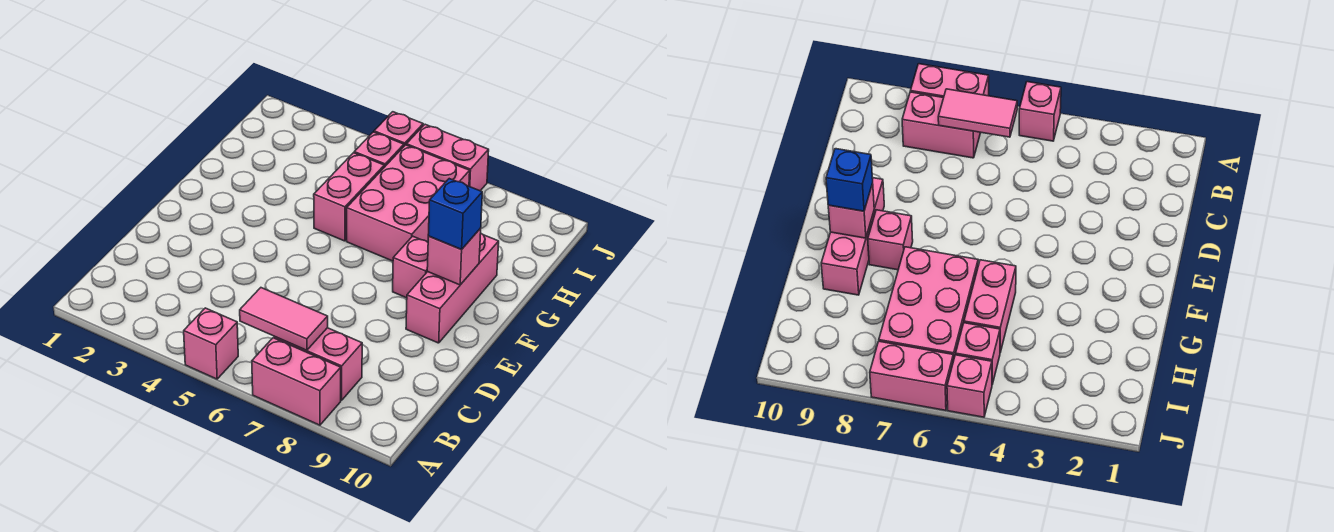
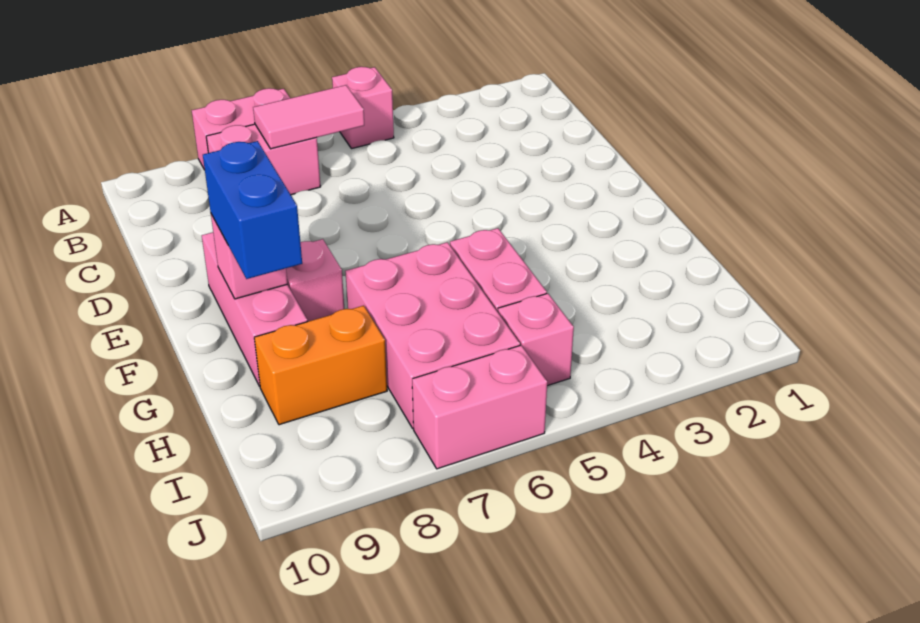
blue brick F9 level 3 -> blue brick F9:G9 level 3
none -> orange brick H8:H9 level 1
pink brick J5 level 1 -> none

